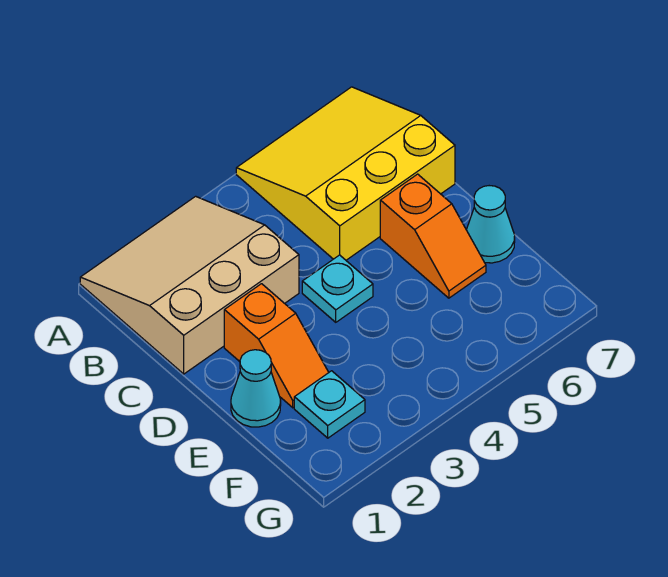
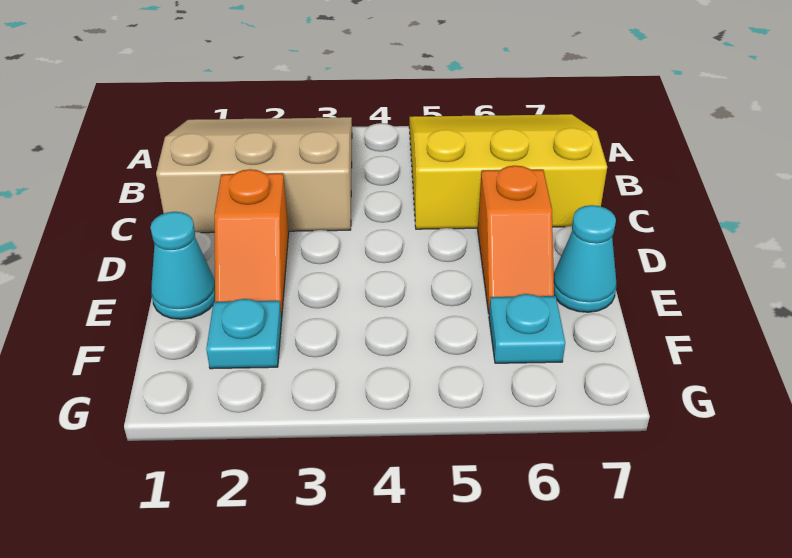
cyan plate D4 level 1 -> cyan plate F6 level 1

